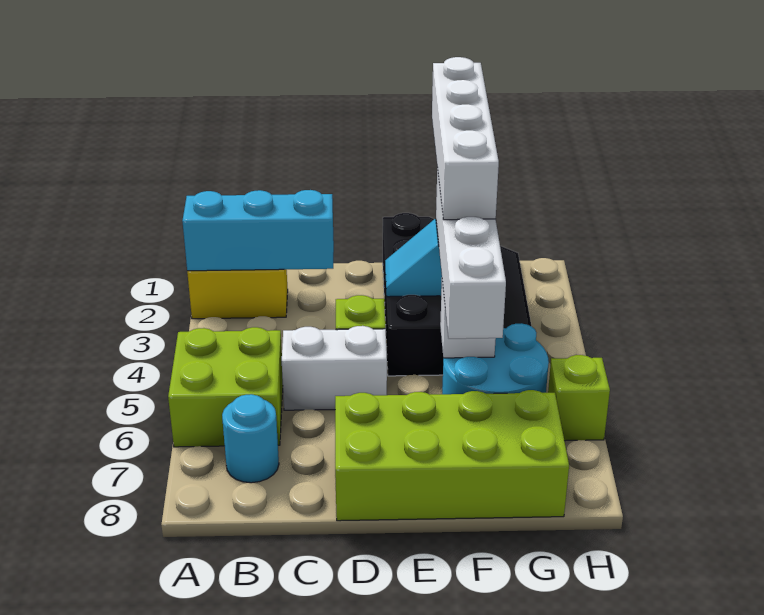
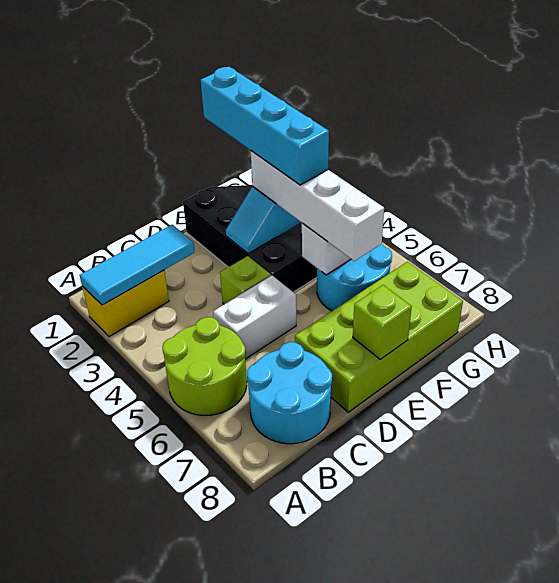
cyan brick A2:C2 level 2 -> cyan tile A2:C2 level 2
lime brick A5:B6 level 1 -> lime round brick A5:B6 level 1
cyan round brick B7 level 1 -> cyan round brick B7:C8 level 1
white brick F1:F4 level 4 -> cyan brick F1:F4 level 4
lime brick H6 level 1 -> lime brick E8 level 2

